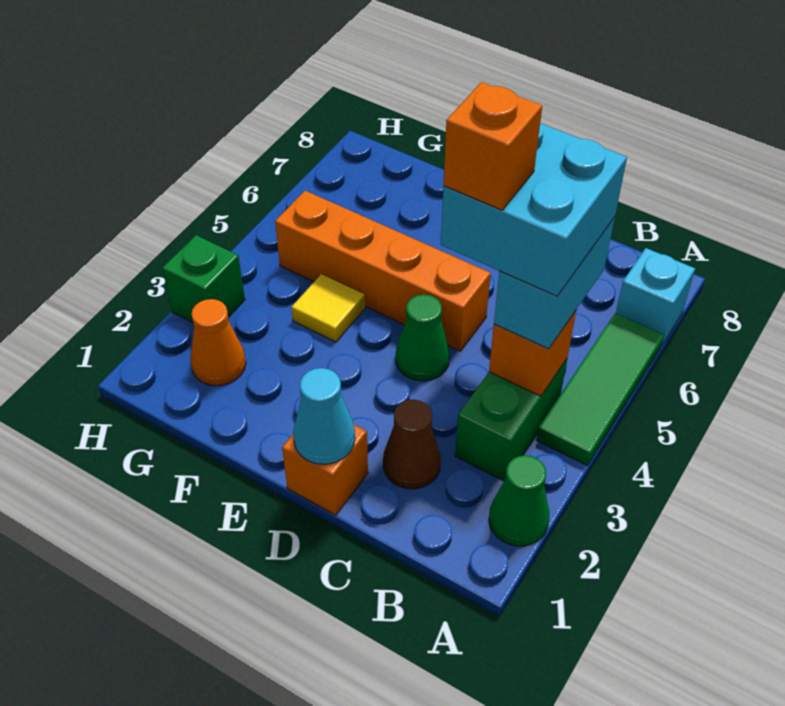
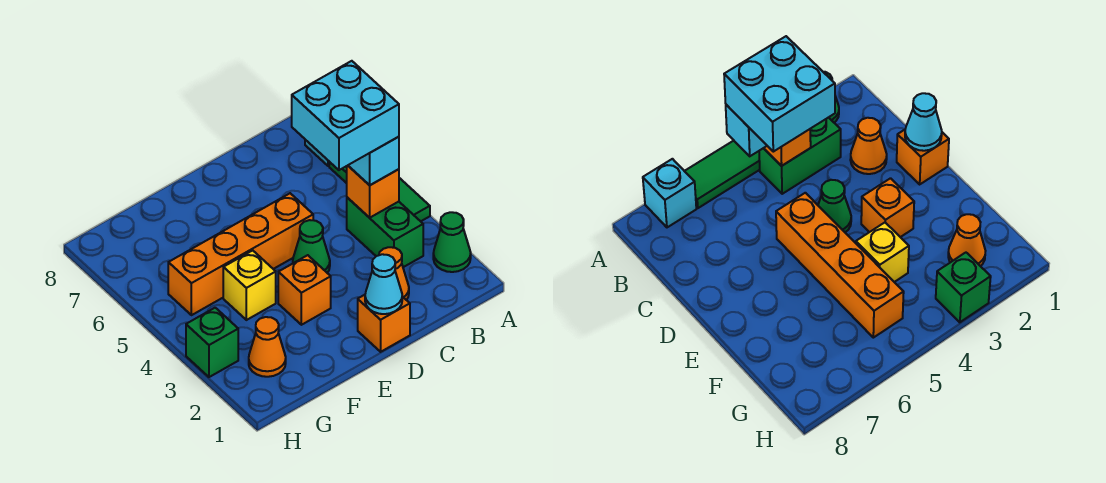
brown cone C2 level 1 -> orange cone C2 level 1
orange brick C4 level 5 -> orange brick E3 level 1
yellow tile F4 level 1 -> yellow brick F4 level 1

